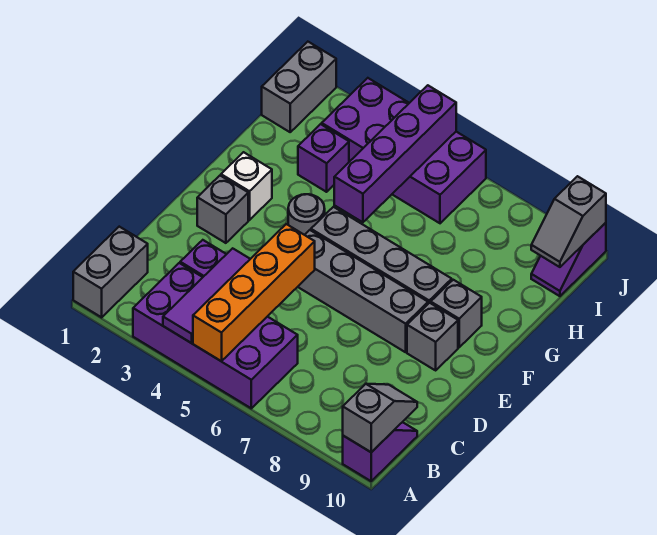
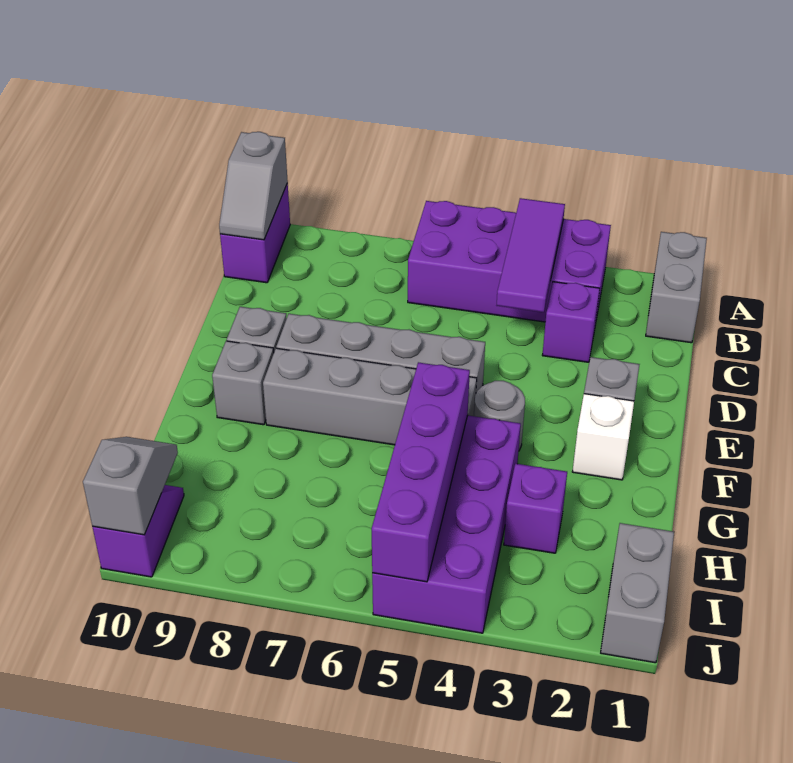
orange brick A5:D5 level 2 -> none
purple slope A10:B10 level 1 top A -> purple brick A10:B10 level 1
purple brick I3:J6 level 1 -> purple brick G4:J5 level 1

